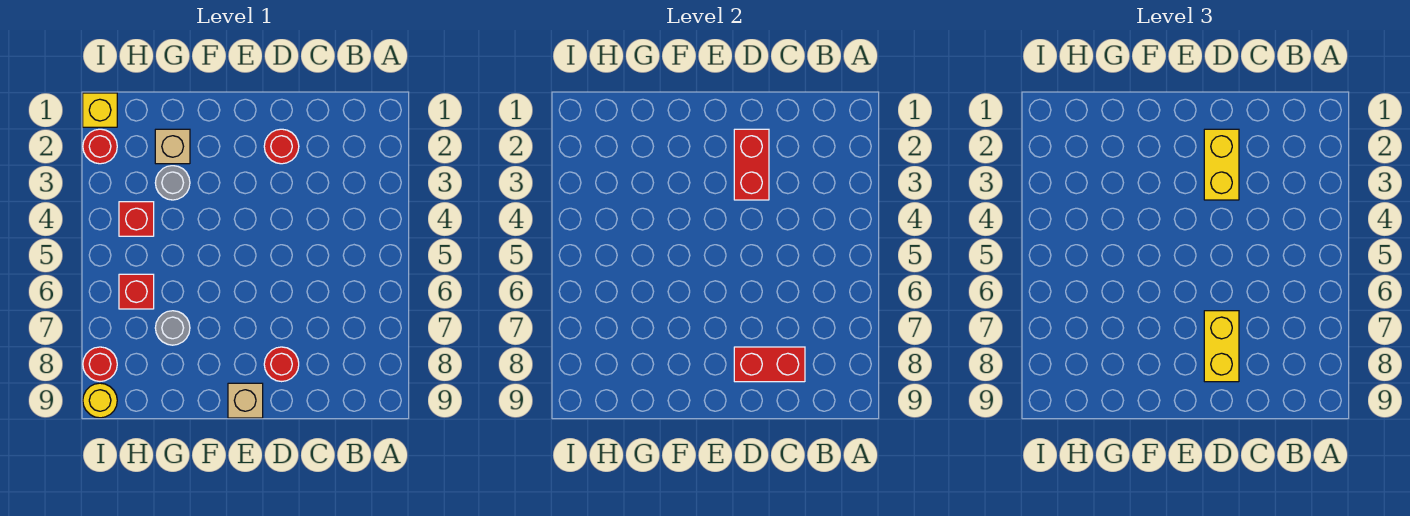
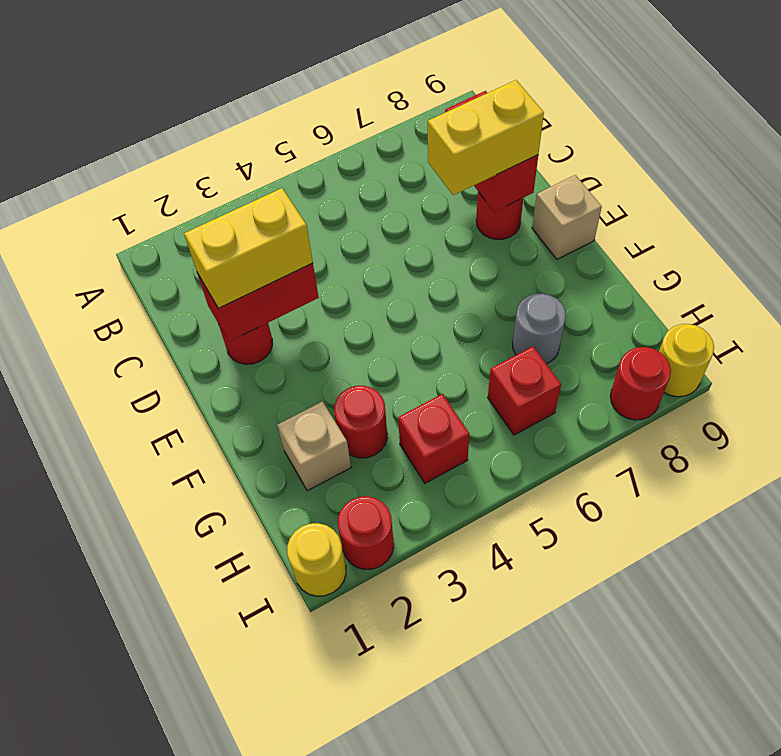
grey round brick G3 level 1 -> red round brick G3 level 1
yellow brick I1 level 1 -> yellow round brick I1 level 1

